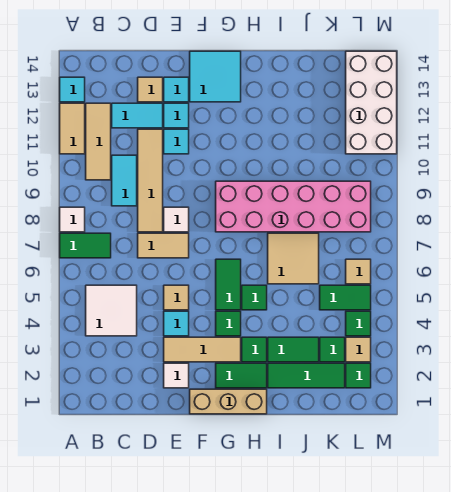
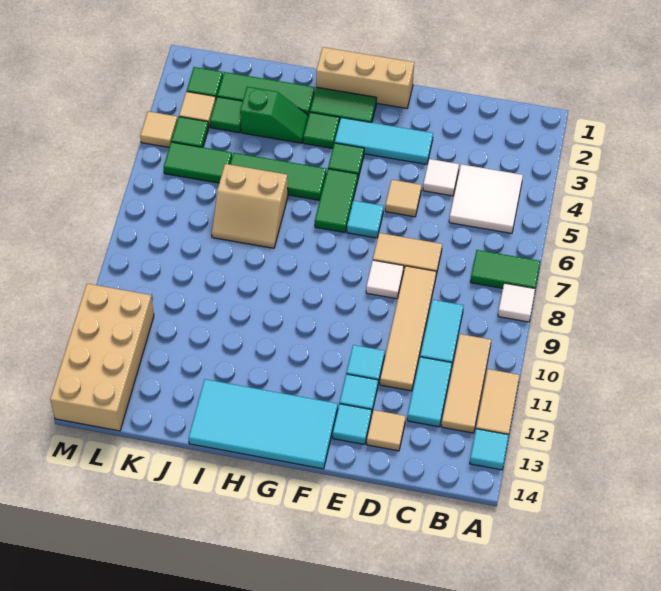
cyan tile C12:D12 level 1 -> cyan tile C11:C12 level 1
white tile E2 level 1 -> white tile D4 level 1
tan tile E3:G3 level 1 -> cyan tile E3:G3 level 1
cyan tile E4 level 1 -> cyan tile F6 level 1
cyan tile F13:G14 level 1 -> cyan tile F13:I14 level 1
pink brick G8:L9 level 1 -> none
green tile H5 level 1 -> green tile H5:J5 level 1
green tile I3:J3 level 1 -> green slope I3:J3 level 1 top J
tan tile I6:J7 level 1 -> tan slope I6:J7 level 1 top 6
tan tile L6 level 1 -> tan tile M4 level 1
white brick L11:M14 level 1 -> tan brick L11:M14 level 1

